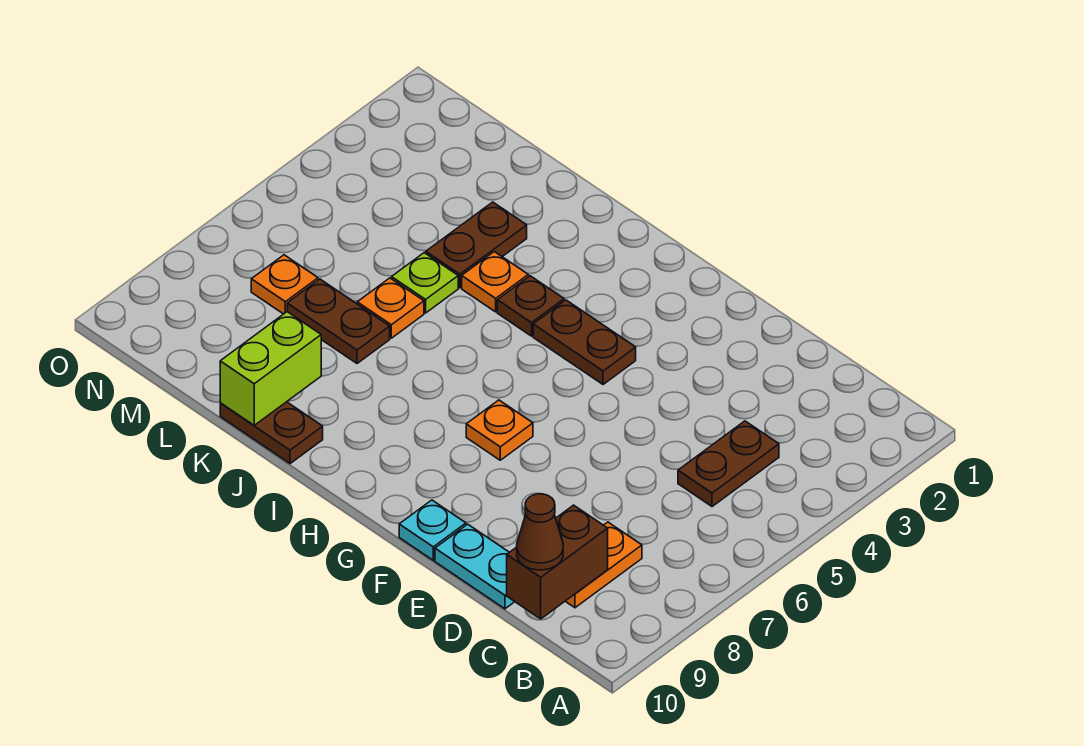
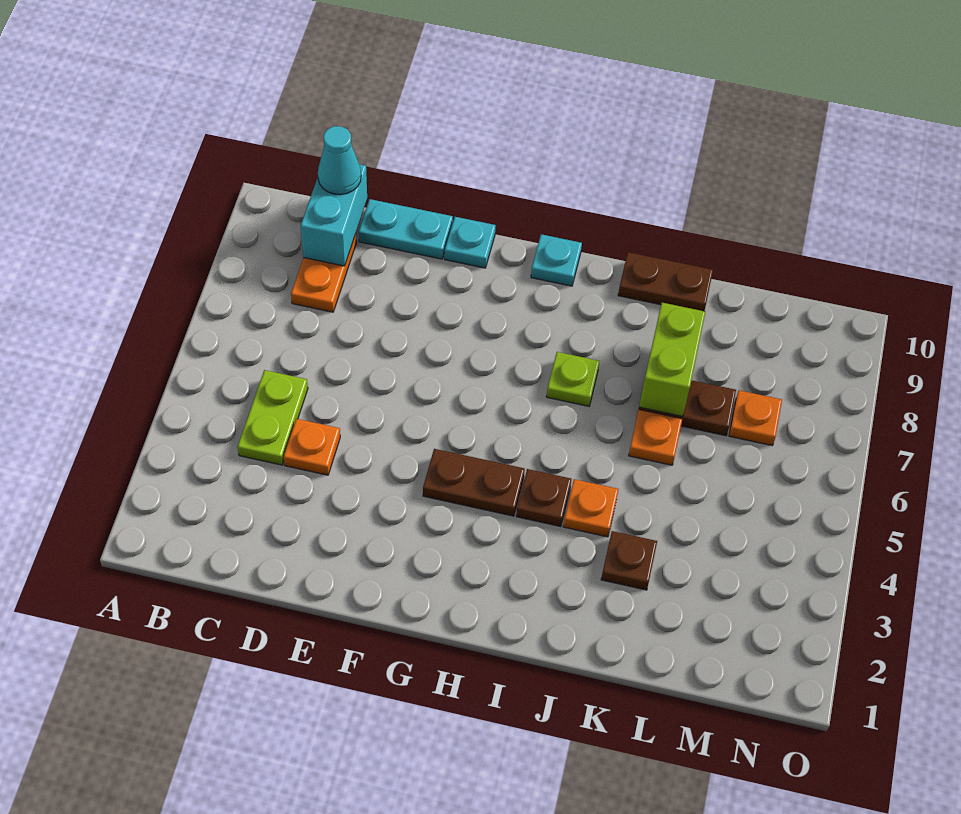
brown plate C4:C5 level 1 -> lime plate C4:C5 level 1
brown brick C9:C10 level 2 -> cyan brick C9:C10 level 2
brown cone C10 level 3 -> cyan cone C10 level 3
orange plate G7 level 1 -> orange plate D4 level 1
none -> cyan plate H10 level 1
brown plate K3:K4 level 1 -> brown plate K3 level 1
lime plate K5 level 1 -> lime plate I7 level 1
lime brick K9:K10 level 2 -> lime brick K7:K8 level 2

